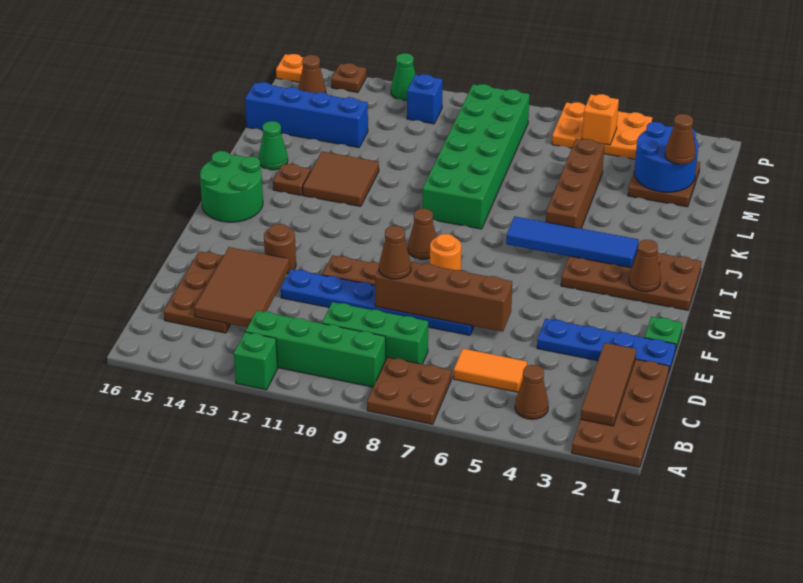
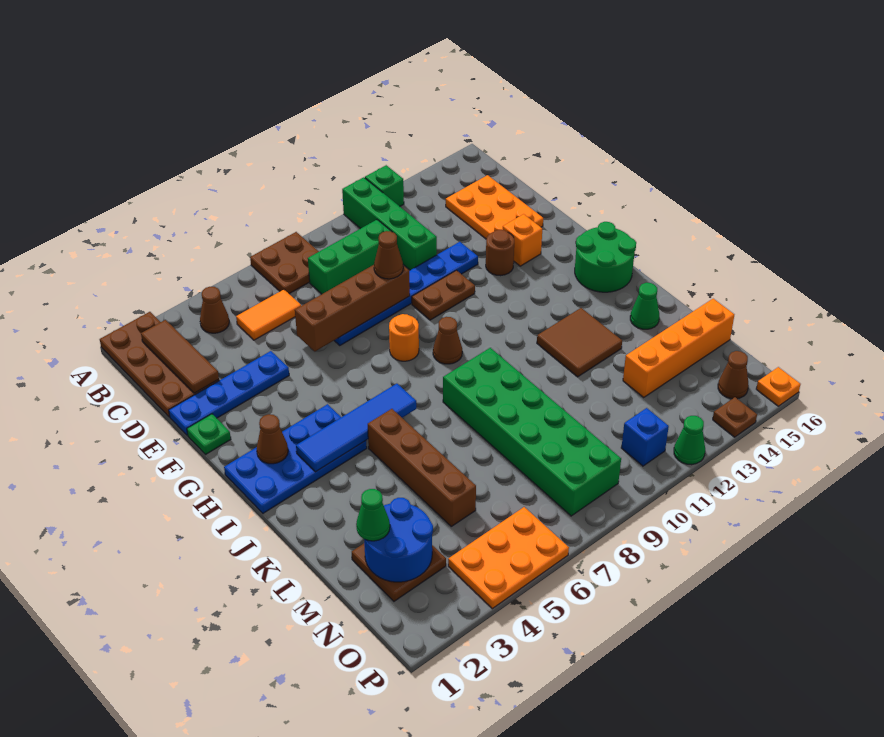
green brick B9:B12 level 1 -> green brick A11:D11 level 1
brown tile C13:E14 level 2 -> none
brown plate C14:E15 level 1 -> orange plate C14:E15 level 1
brown plate H1:I4 level 1 -> blue plate H1:I4 level 1
brown plate J14 level 1 -> none
brown cone M2 level 3 -> green cone M2 level 3
blue brick M13:M16 level 1 -> orange brick M13:M16 level 1
orange brick O5 level 2 -> orange brick F14 level 1

